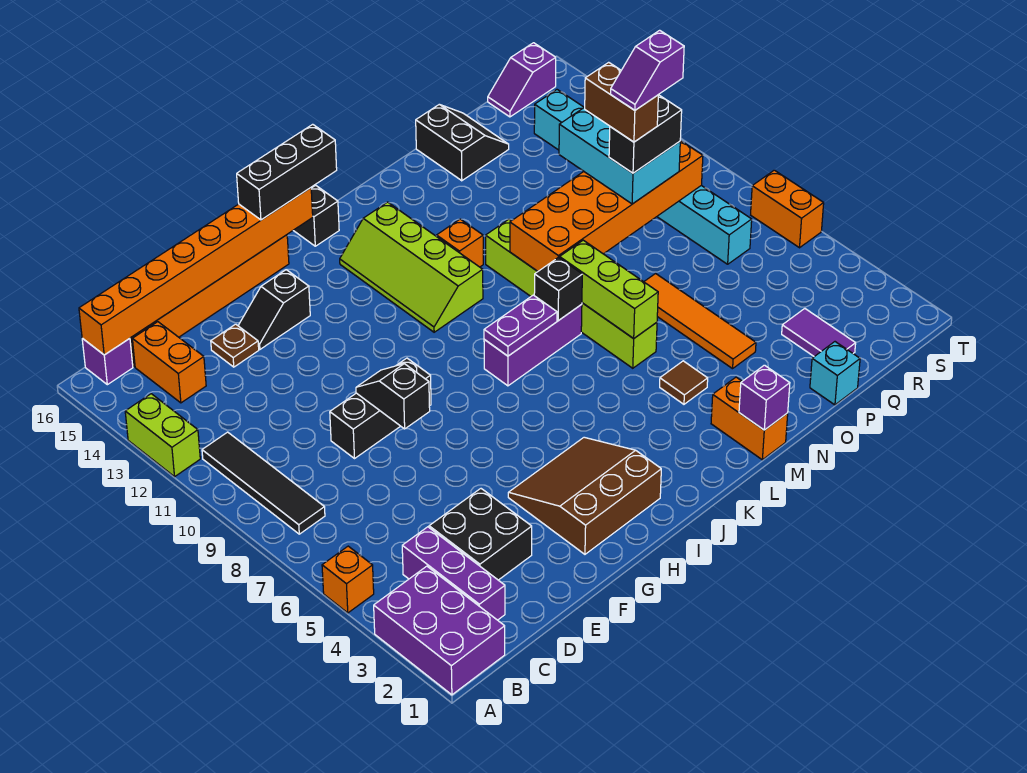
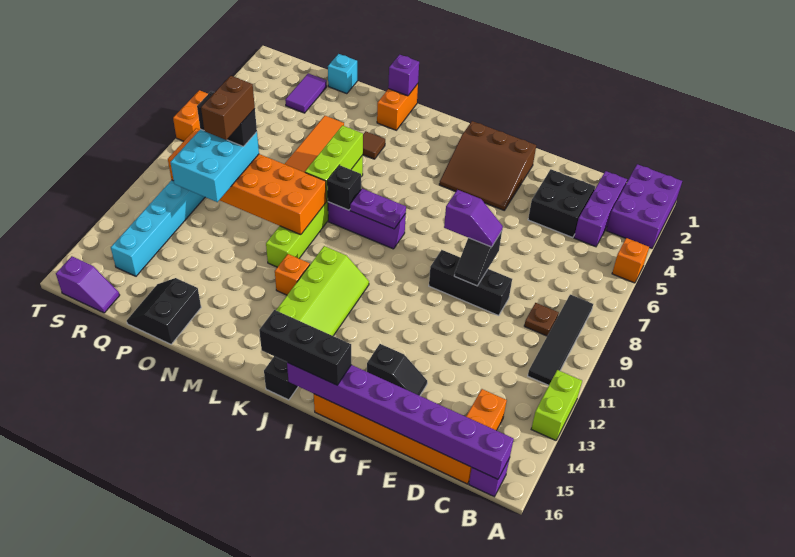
orange brick B16:I16 level 2 -> purple brick B16:I16 level 2
brown plate E14 level 1 -> brown plate C9 level 1
purple slope P9:Q9 level 6 top Q -> purple slope F8:G8 level 3 top G

